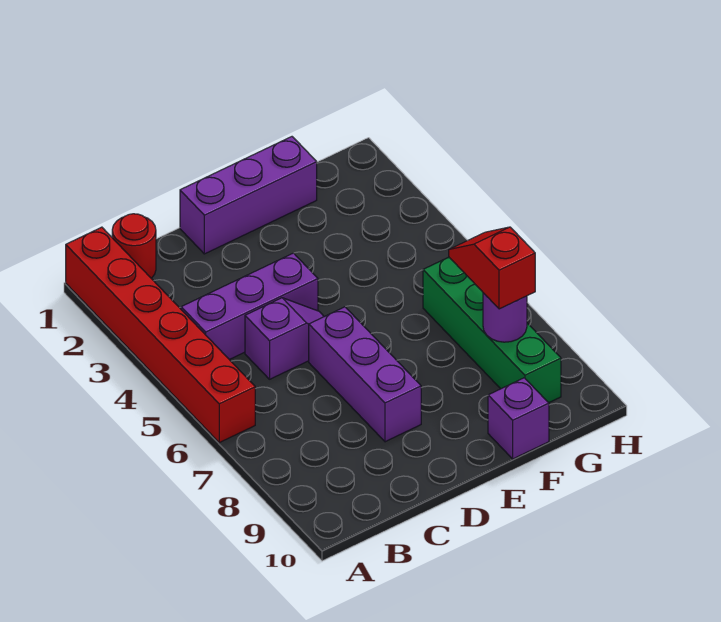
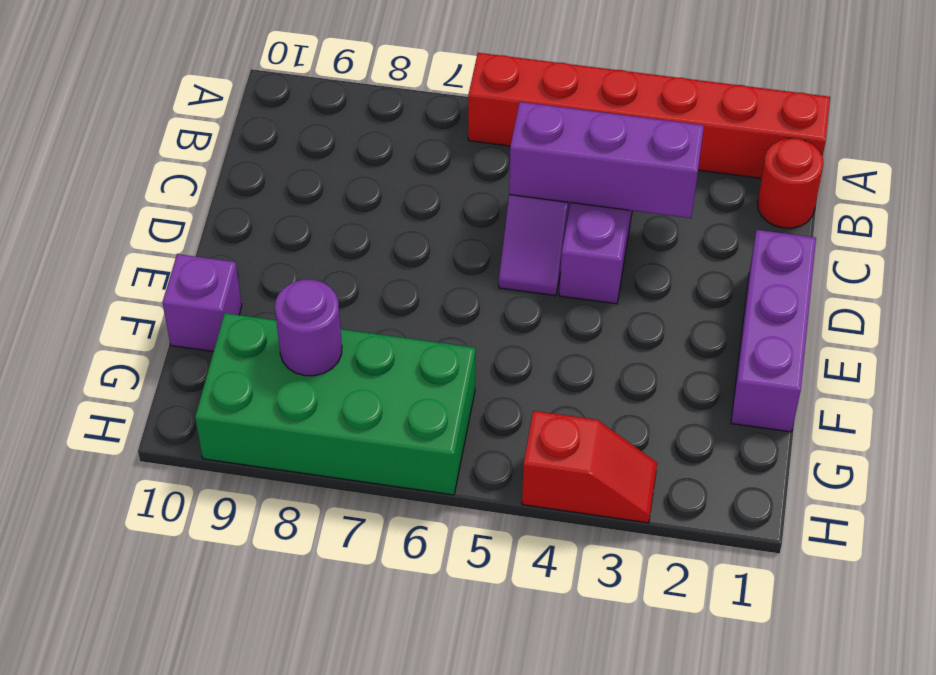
purple brick D6:D8 level 1 -> purple brick C3:C5 level 2
green brick G6:G9 level 1 -> green brick G6:H9 level 1
red slope G7:G8 level 3 top 8 -> red slope H3:H4 level 1 top 4

